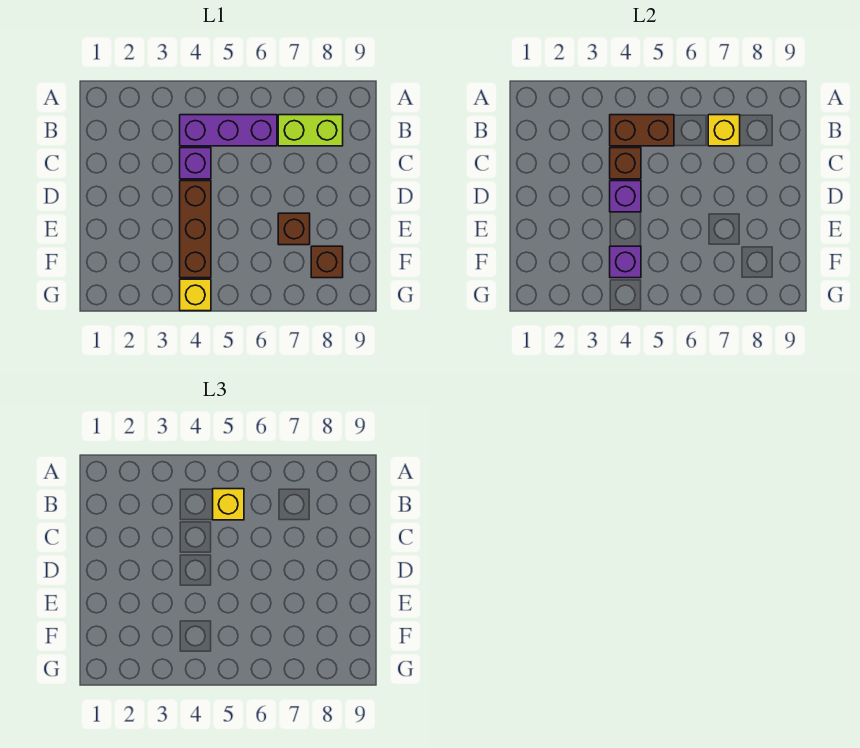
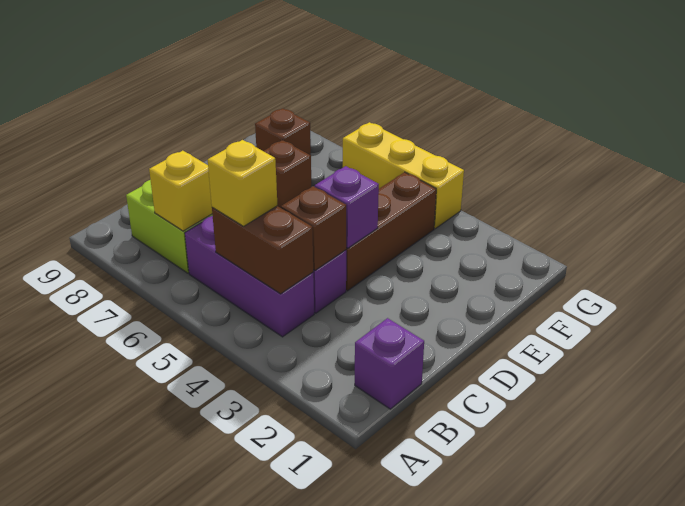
purple brick F4 level 2 -> purple brick B1 level 1
yellow brick G4 level 1 -> yellow brick G4:G6 level 1

